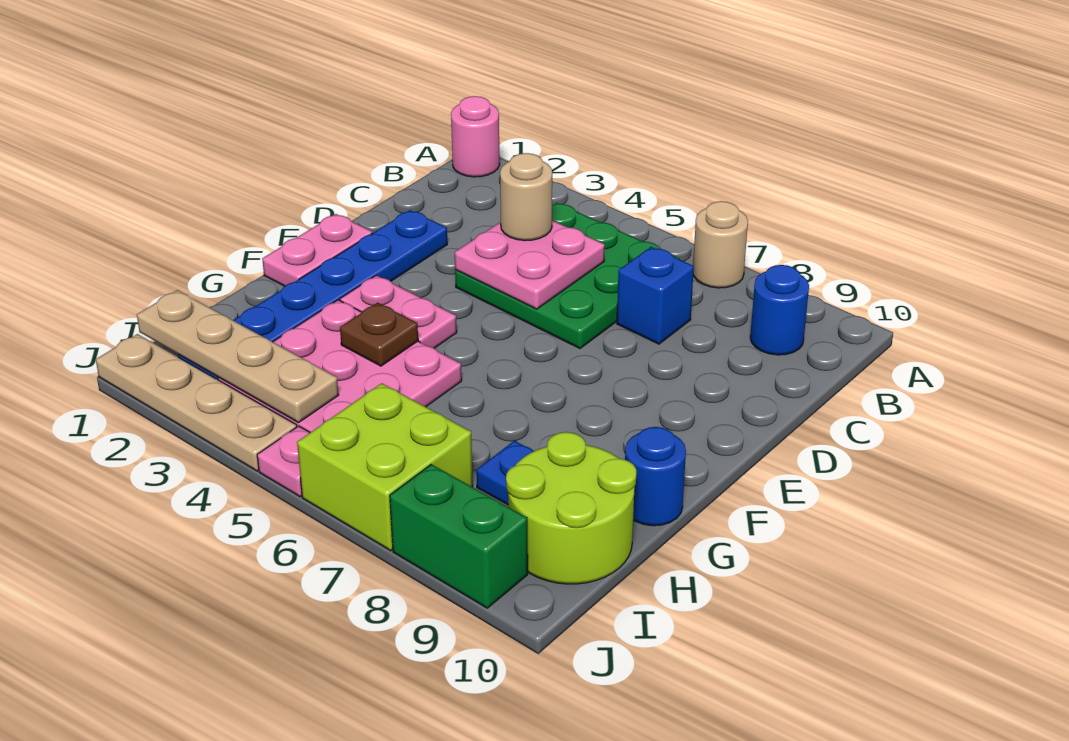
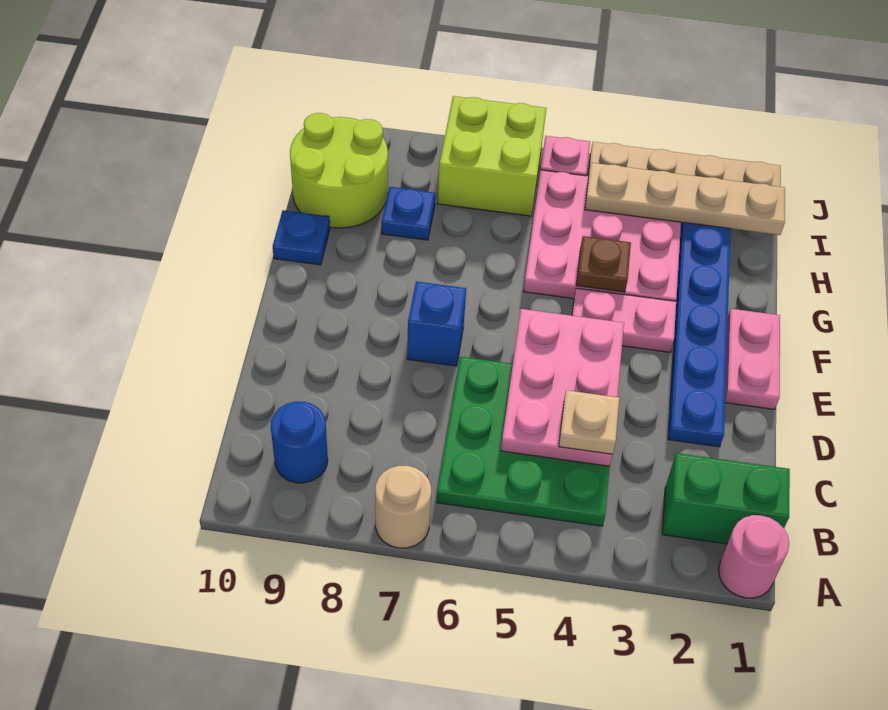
pink plate C4:D5 level 2 -> pink plate C4:E5 level 2
tan round brick C4 level 3 -> tan plate C4 level 3
blue brick C7 level 1 -> blue brick E7 level 1
blue round brick G10 level 1 -> blue plate G10 level 1
green brick J8:J9 level 1 -> green brick B1:B2 level 1

